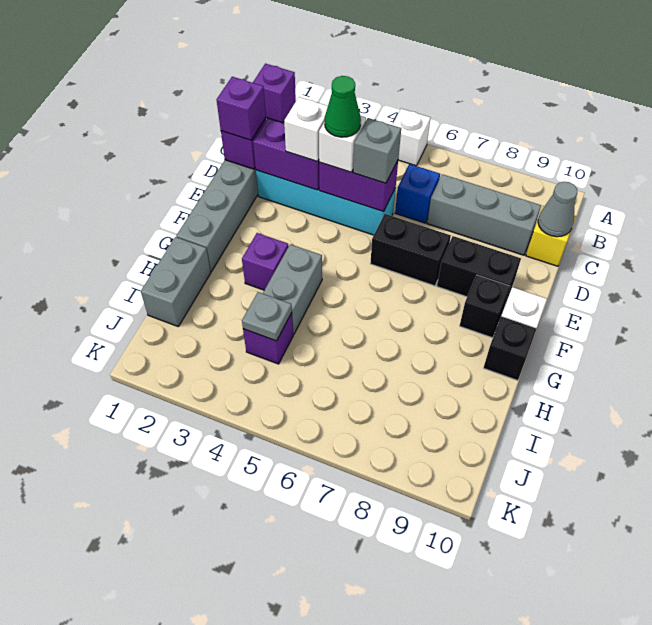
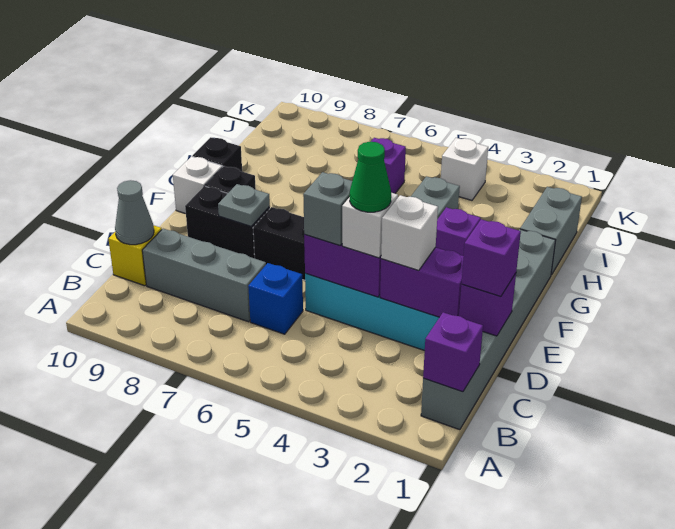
white brick A5 level 1 -> white brick J4 level 1
purple brick I4 level 1 -> purple brick I6 level 1
grey plate I4 level 2 -> grey plate E8 level 2

